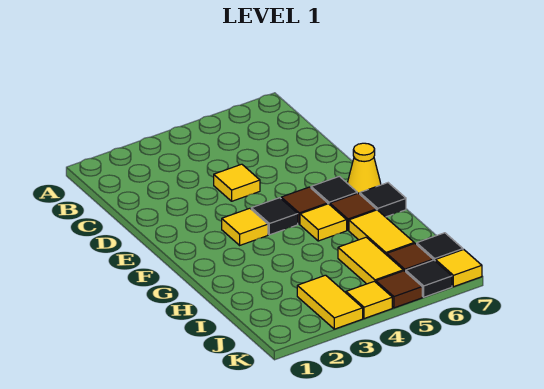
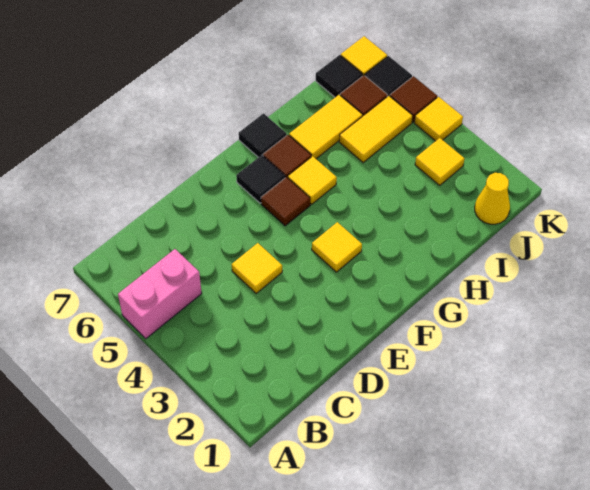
none -> pink brick A5:B5 level 1
black tile F4 level 1 -> none
yellow cone F7 level 1 -> yellow cone J1 level 1
yellow tile J3:K3 level 1 -> yellow tile J3 level 1

